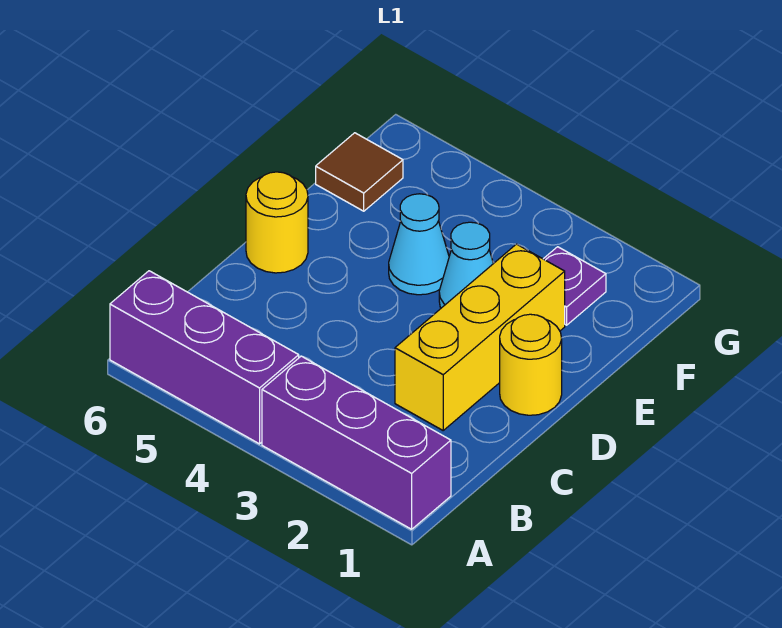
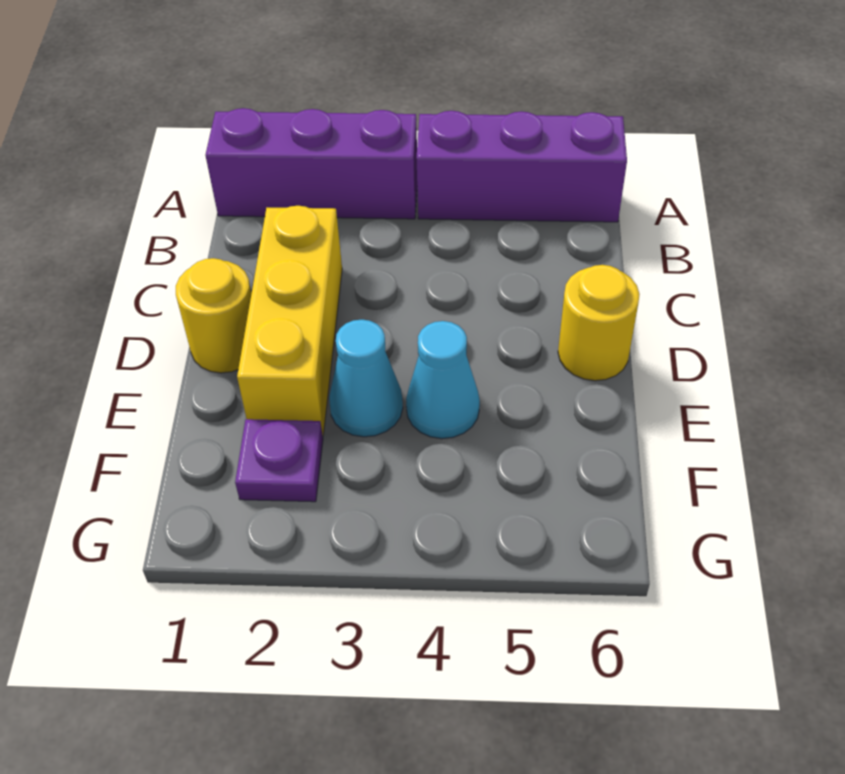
brown tile F6 level 1 -> none

